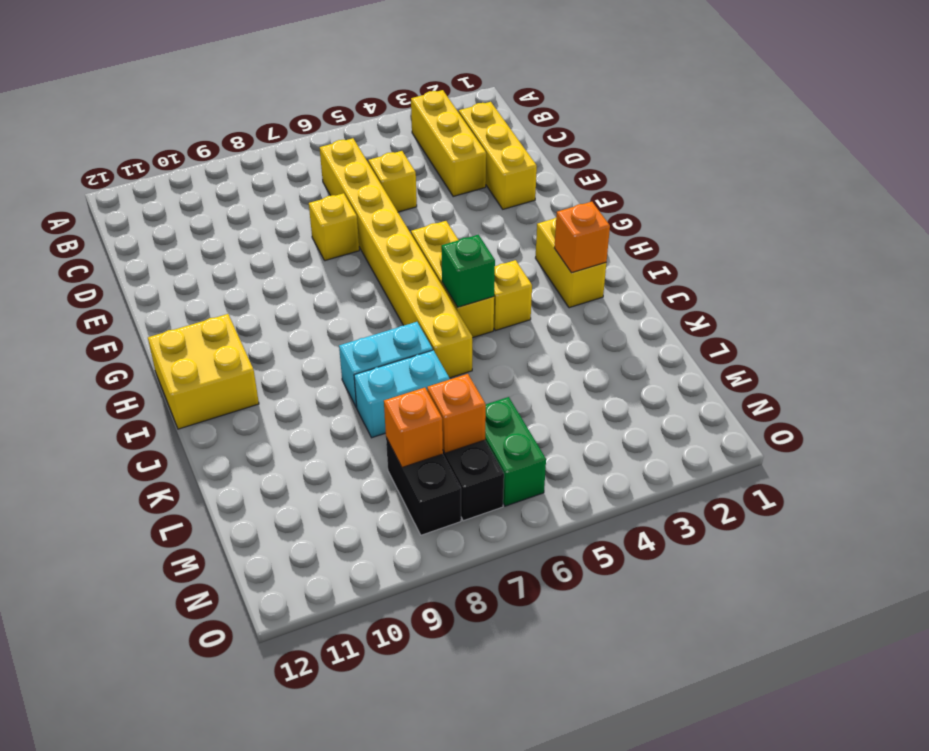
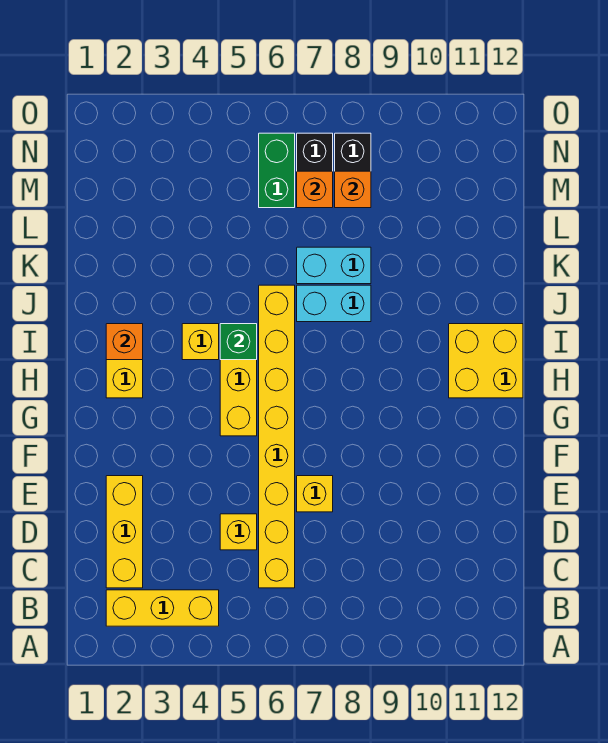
yellow brick B3:D3 level 1 -> yellow brick B2:B4 level 1

